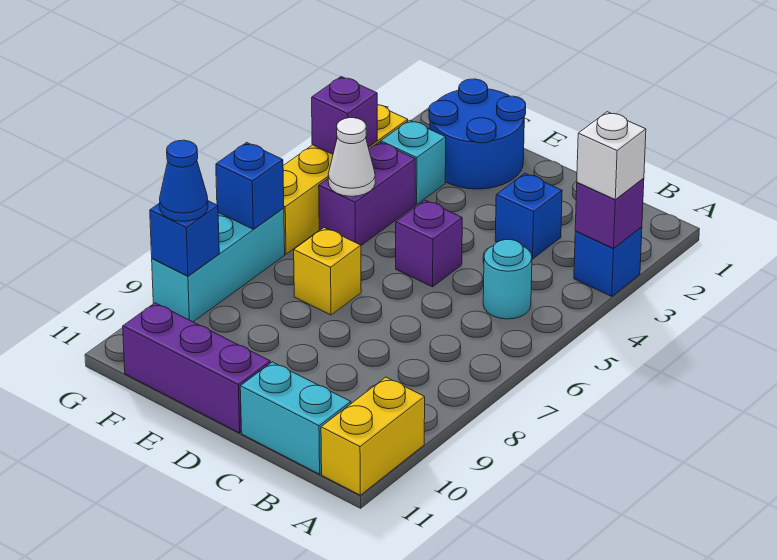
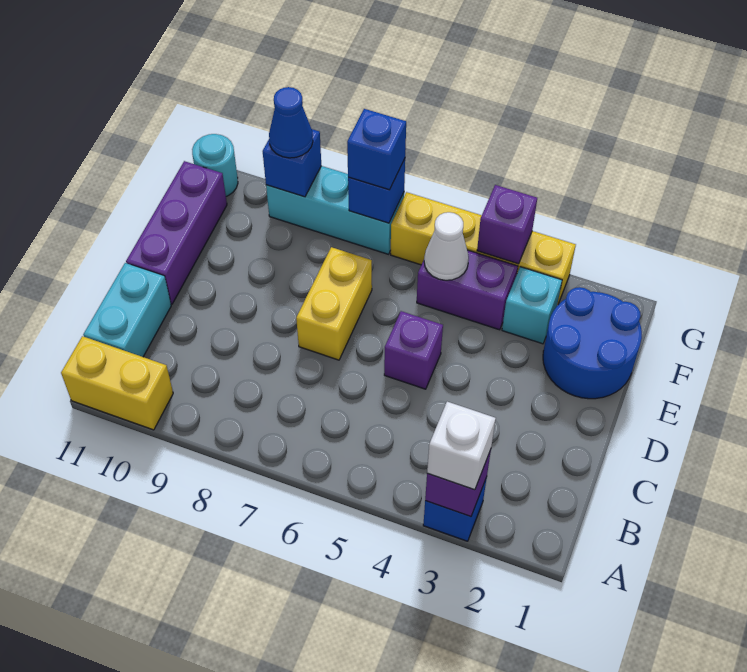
cyan round brick B5 level 1 -> cyan round brick G11 level 1
blue brick C3 level 1 -> blue brick G7 level 3
yellow brick E7 level 1 -> yellow brick D7:E7 level 1

